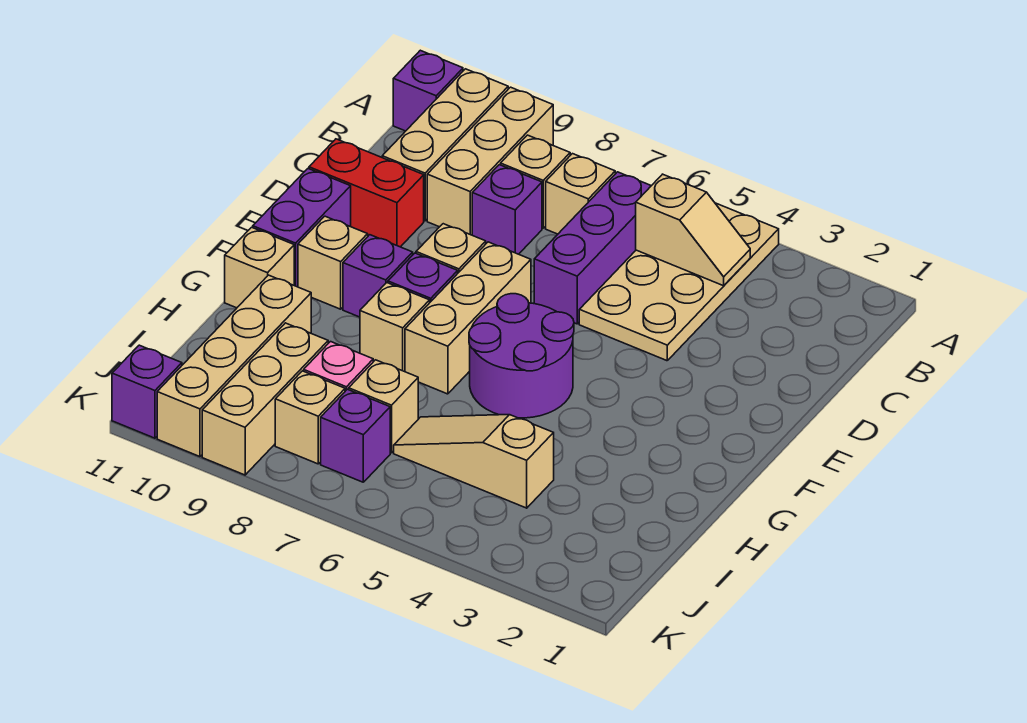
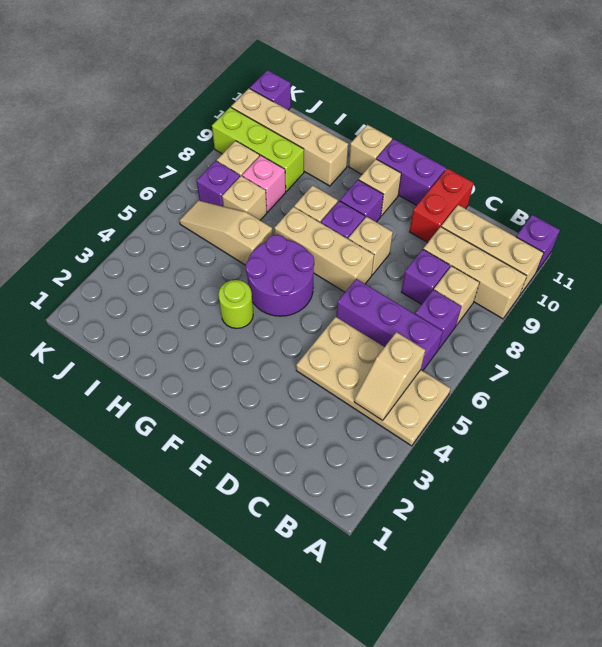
tan brick B7 level 1 -> purple brick B7 level 1
none -> lime round brick G4 level 1
tan slope I4:I6 level 1 top 4 -> tan slope H6:J6 level 1 top H
tan brick I9:K9 level 1 -> lime brick I9:K9 level 1

